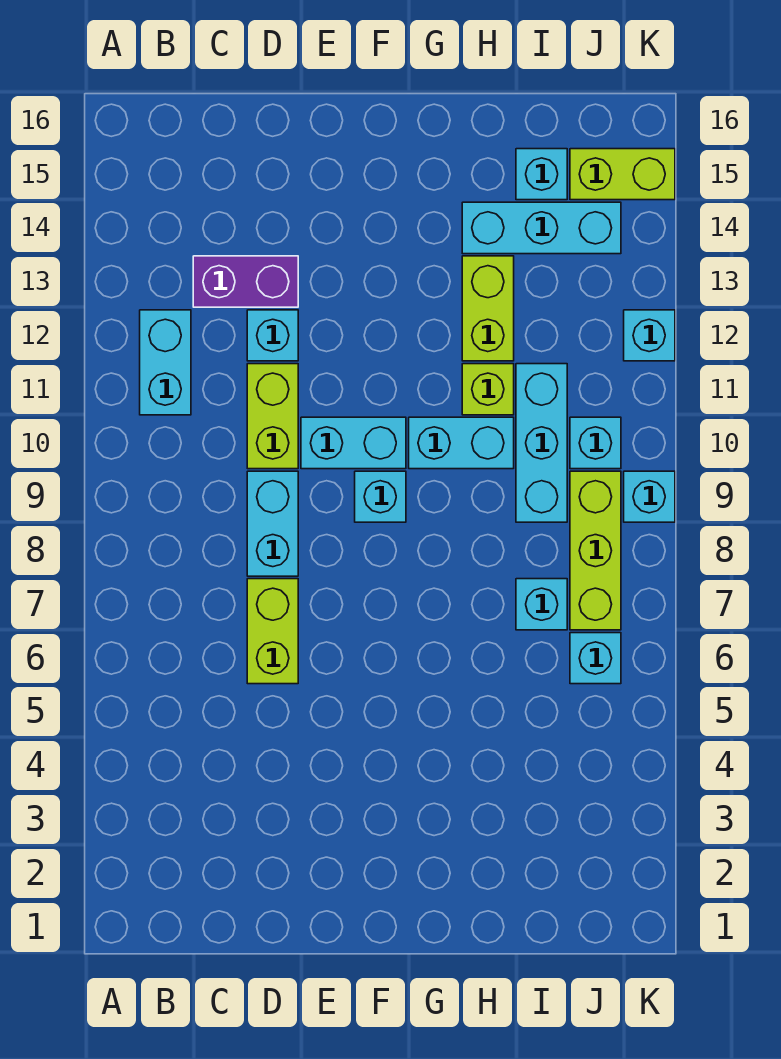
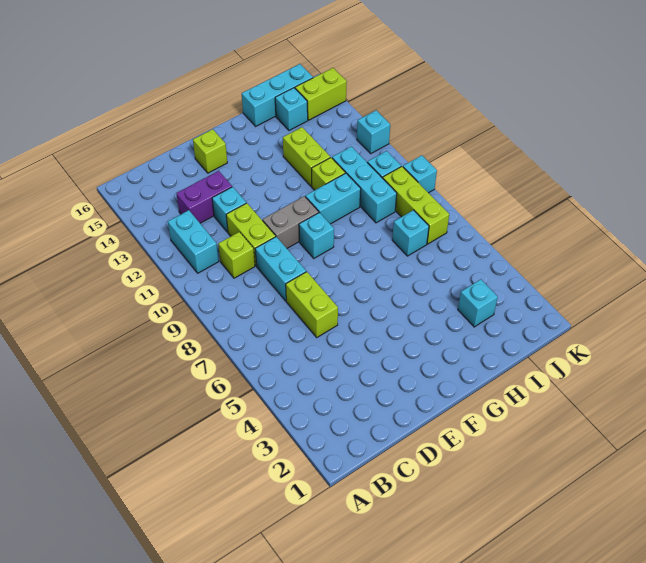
none -> lime brick C10 level 1
cyan brick E10:F10 level 1 -> grey brick E10:F10 level 1
none -> lime brick E15 level 1
cyan brick H14:J14 level 1 -> cyan brick H16:J16 level 1
cyan brick J6 level 1 -> cyan brick I3 level 1

